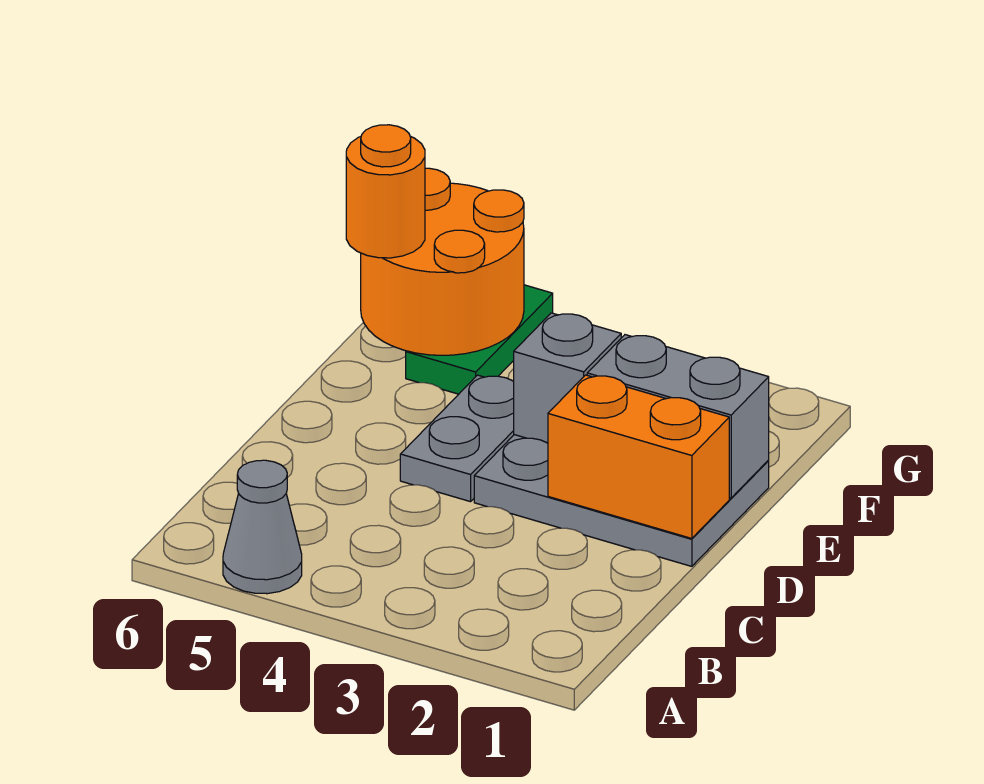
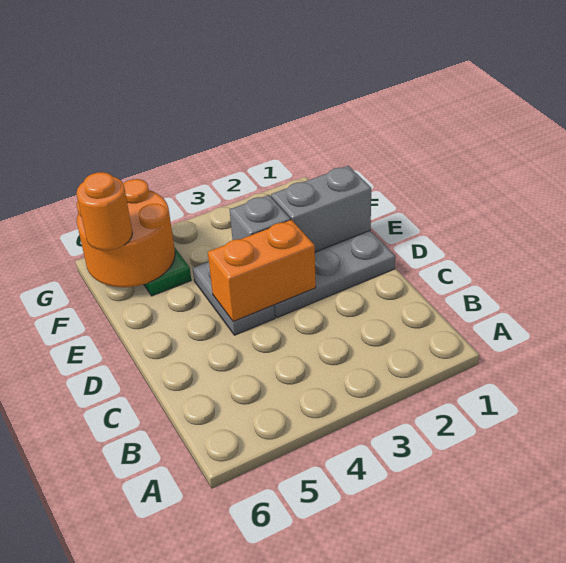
grey cone A5 level 1 -> none
orange brick D1:D2 level 2 -> orange brick D3:D4 level 2

